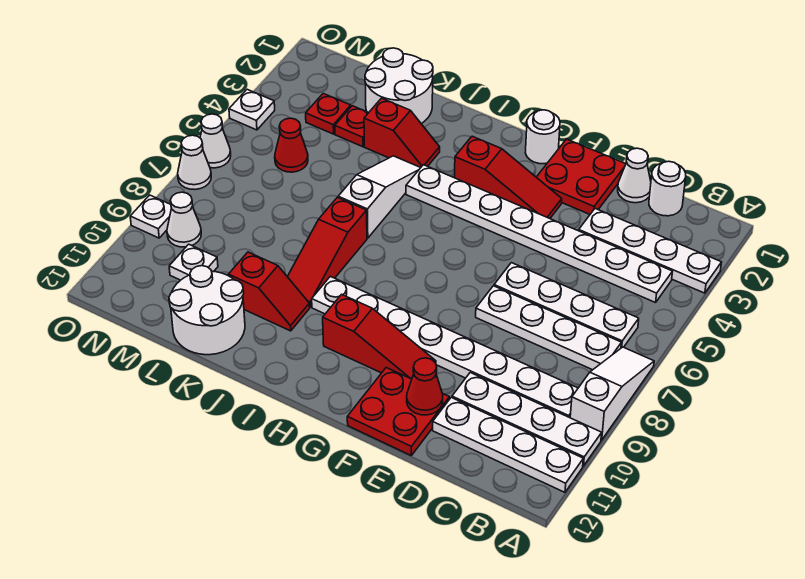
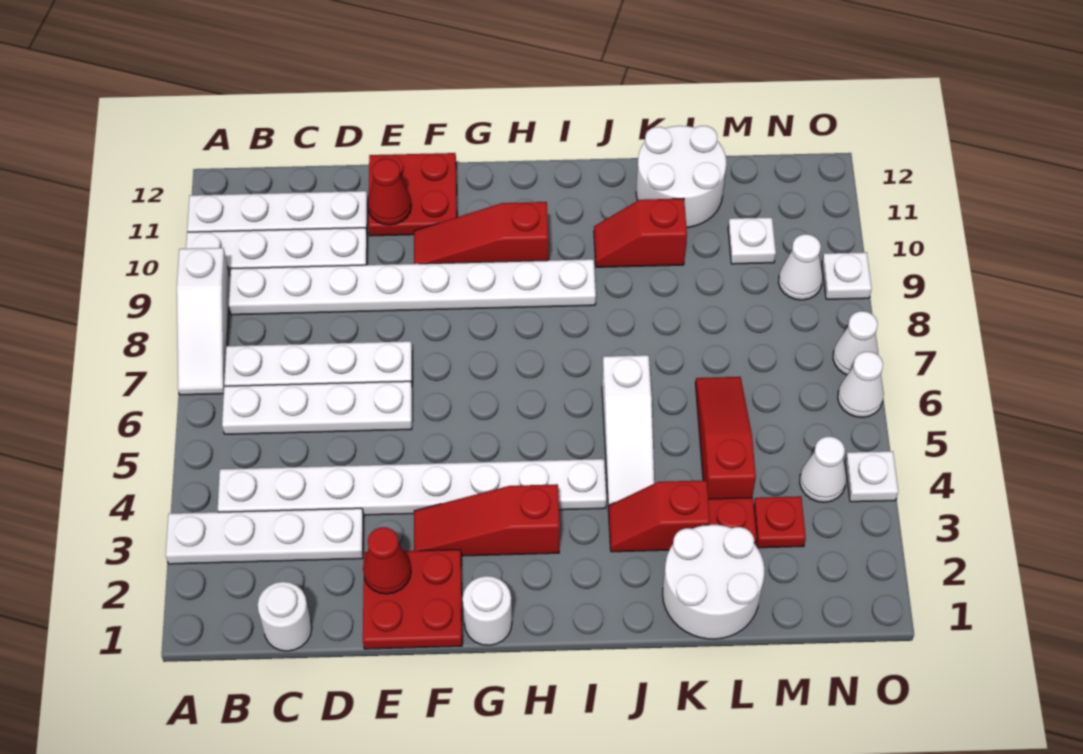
white cone D1 level 1 -> white cone N4 level 1
red slope J7:J9 level 1 top 7 -> red slope L4:L6 level 1 top 4
red cone M5 level 1 -> red cone E2 level 2

